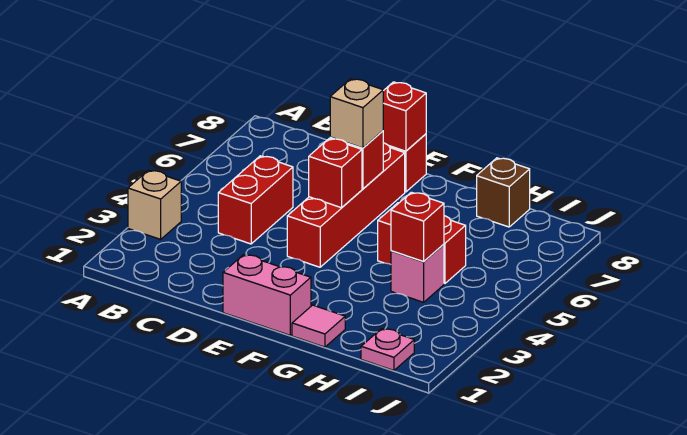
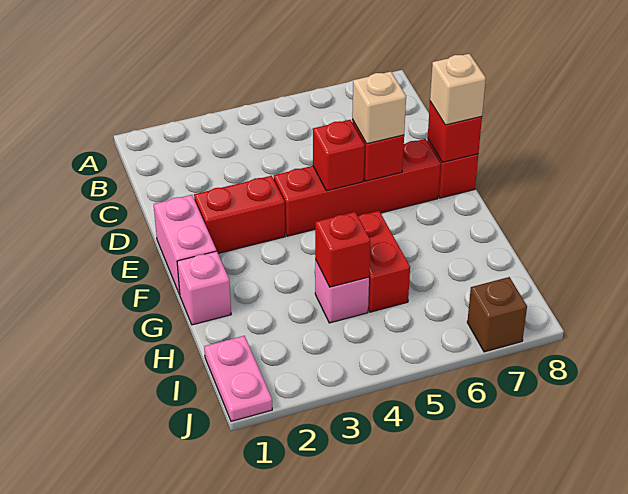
tan brick A3 level 1 -> tan brick E8 level 3
red brick C4:C5 level 1 -> red brick E2:E3 level 1
pink tile G1 level 1 -> pink brick G1 level 1
brown brick H8 level 1 -> brown brick J7 level 1
pink plate I1 level 1 -> pink plate I1:J1 level 1

